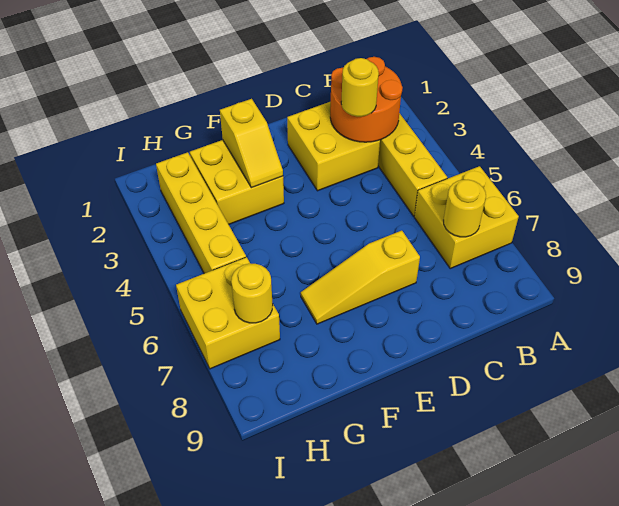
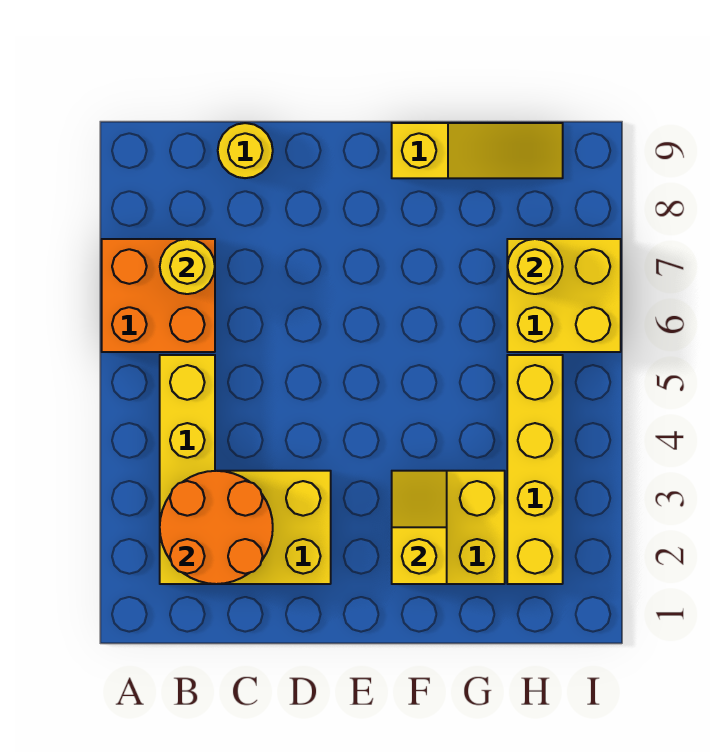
yellow brick A6:B7 level 1 -> orange brick A6:B7 level 1
yellow round brick C3 level 3 -> yellow round brick C9 level 1
yellow slope D7:F7 level 1 top D -> yellow slope F9:H9 level 1 top F

